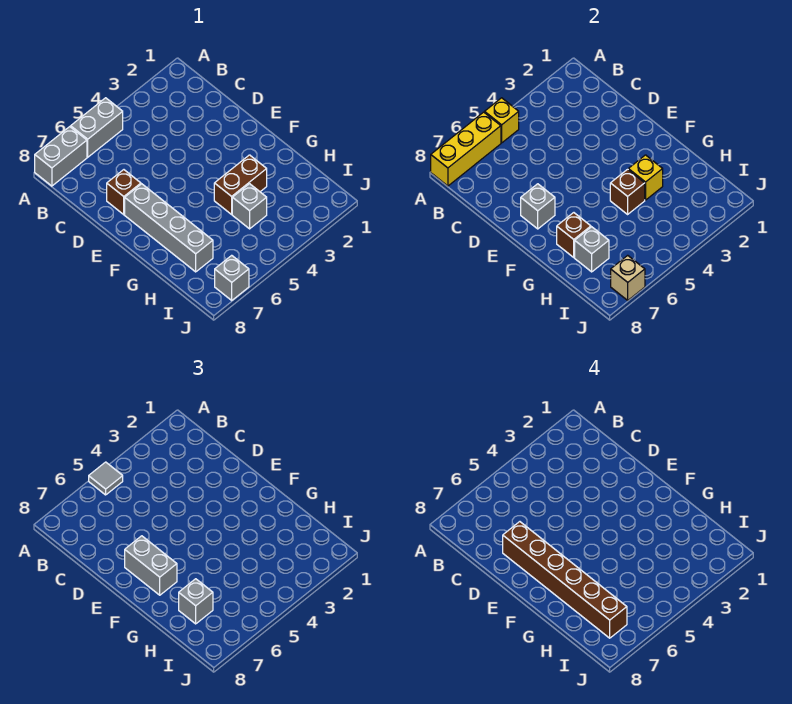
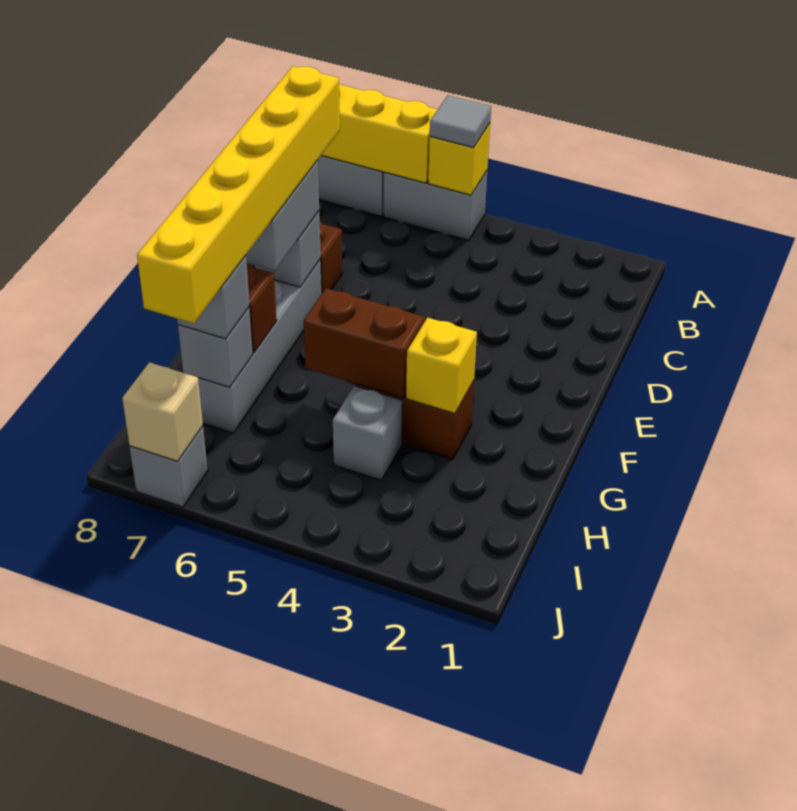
brown brick D7:I7 level 4 -> yellow brick D7:I7 level 4
brown brick G4 level 2 -> brown brick G4:G5 level 2

